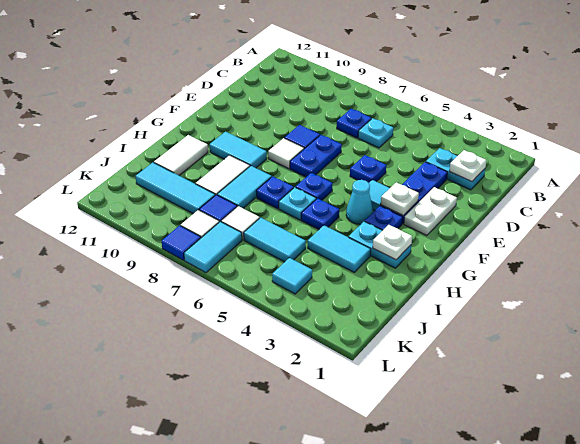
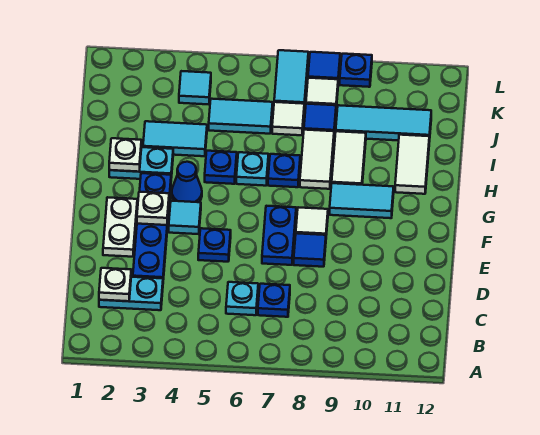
cyan cone G4 level 1 -> blue cone G4 level 1
blue plate G6 level 1 -> blue plate L9 level 1
cyan tile H8:I8 level 1 -> white tile H8:I8 level 1

